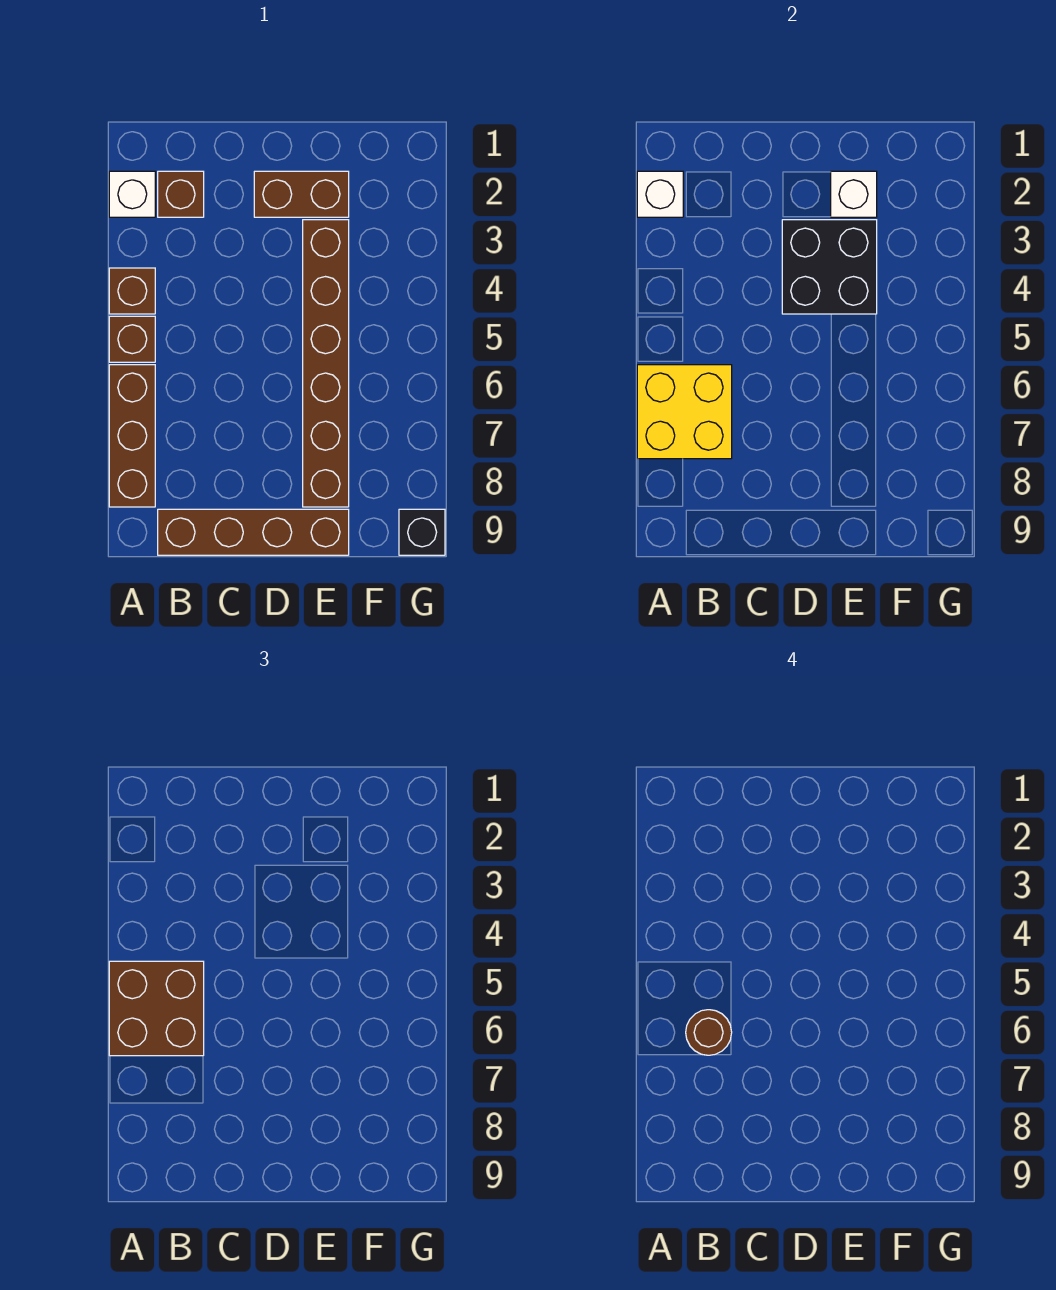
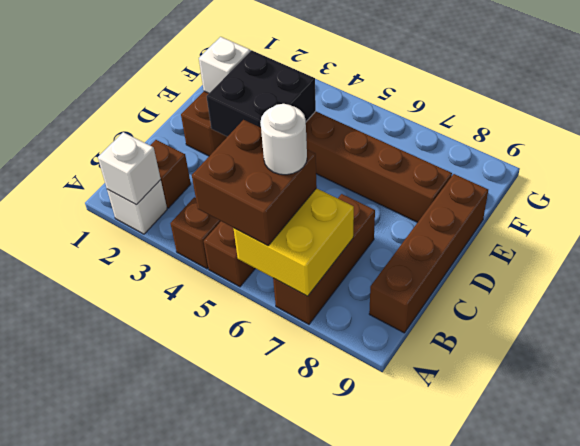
brown brick A6:A8 level 1 -> brown brick A7:C7 level 1
brown round brick B6 level 4 -> white round brick B6 level 4
black brick G9 level 1 -> none

